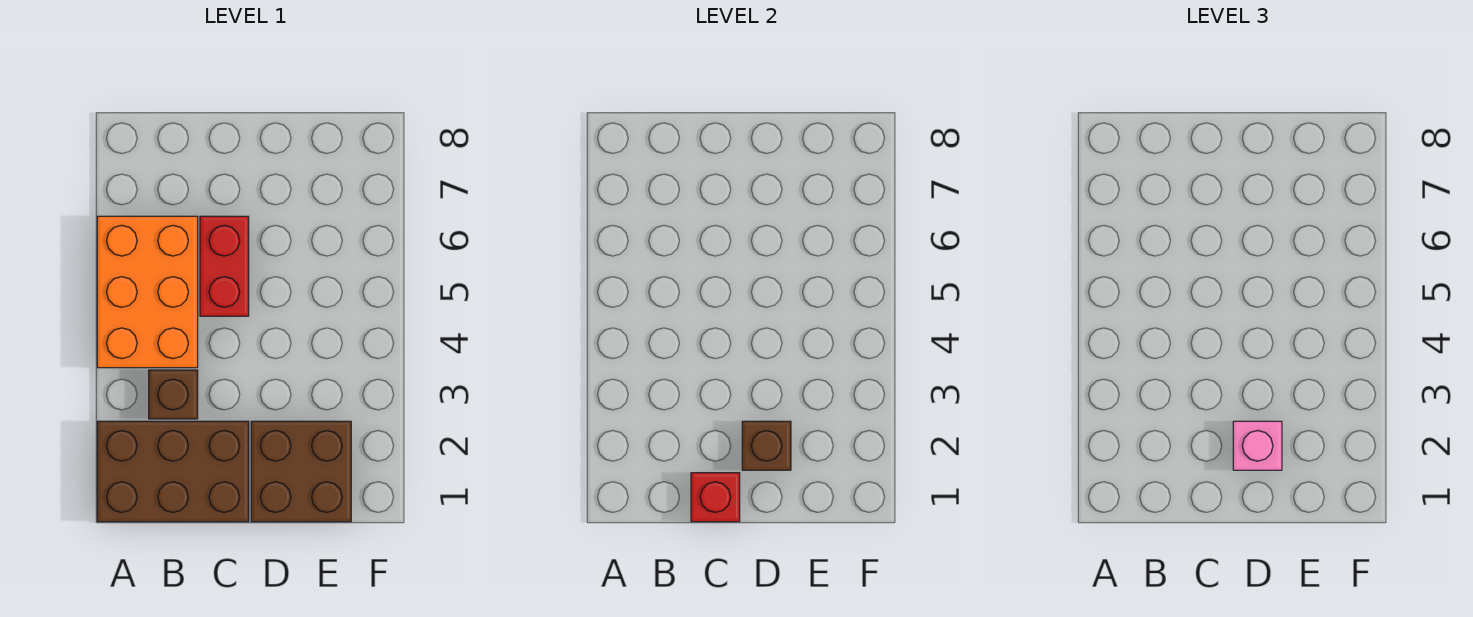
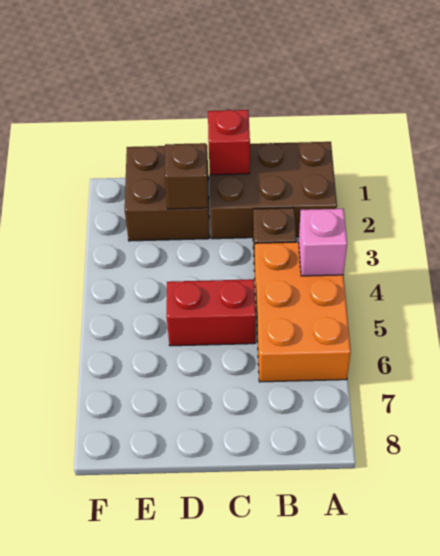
red brick C5:C6 level 1 -> red brick C5:D5 level 1
pink brick D2 level 3 -> pink brick A4 level 2

